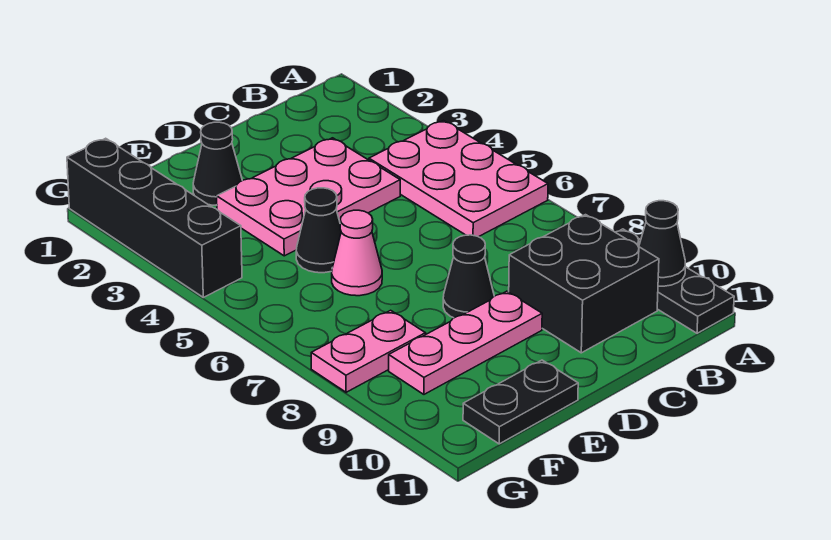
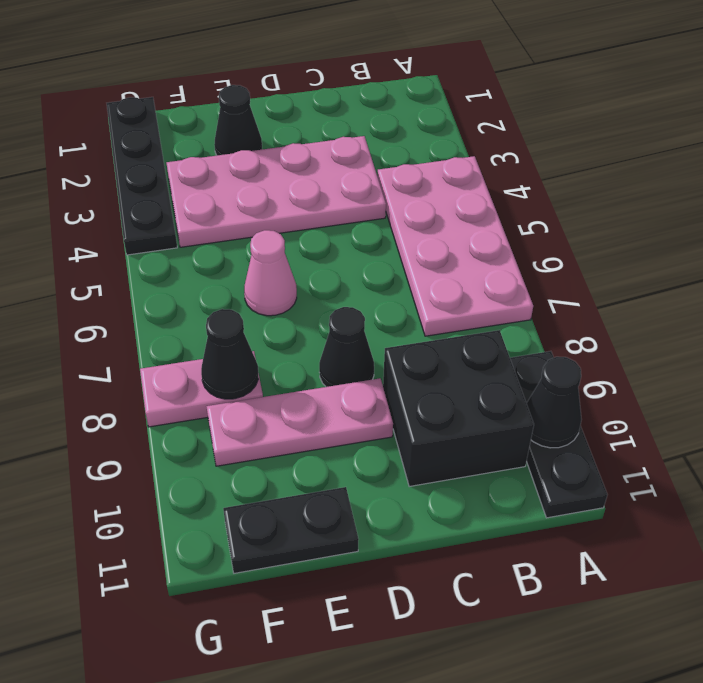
pink plate A4:B6 level 1 -> pink plate A4:B7 level 1
pink plate C3:E4 level 1 -> pink plate C3:F4 level 1
black cone E5 level 1 -> black cone F8 level 2
black brick G1:G4 level 1 -> black plate G1:G4 level 1

